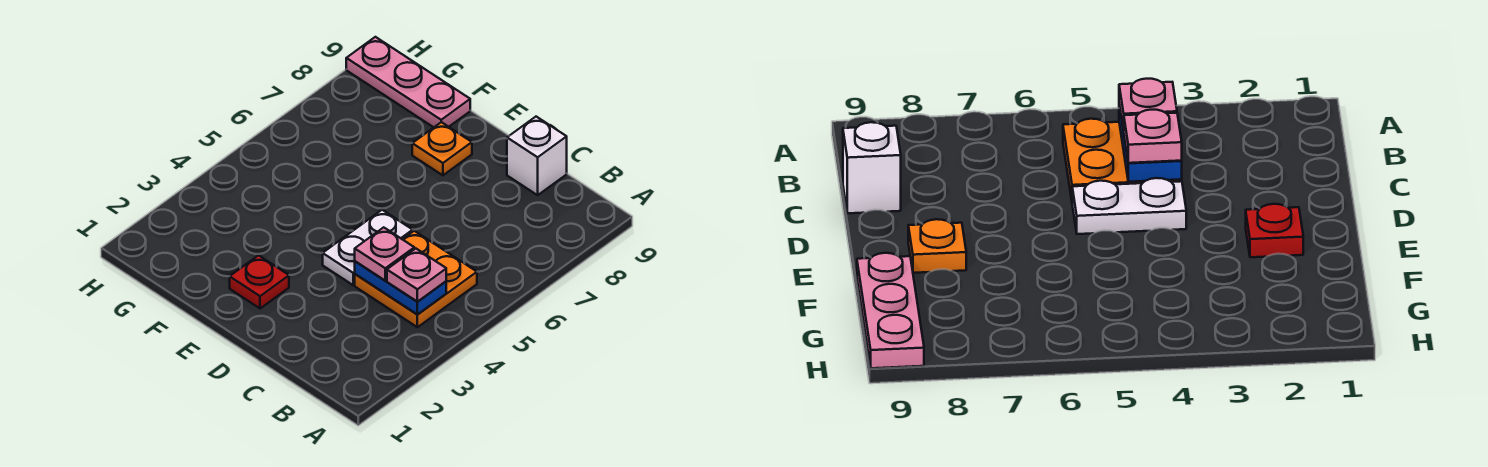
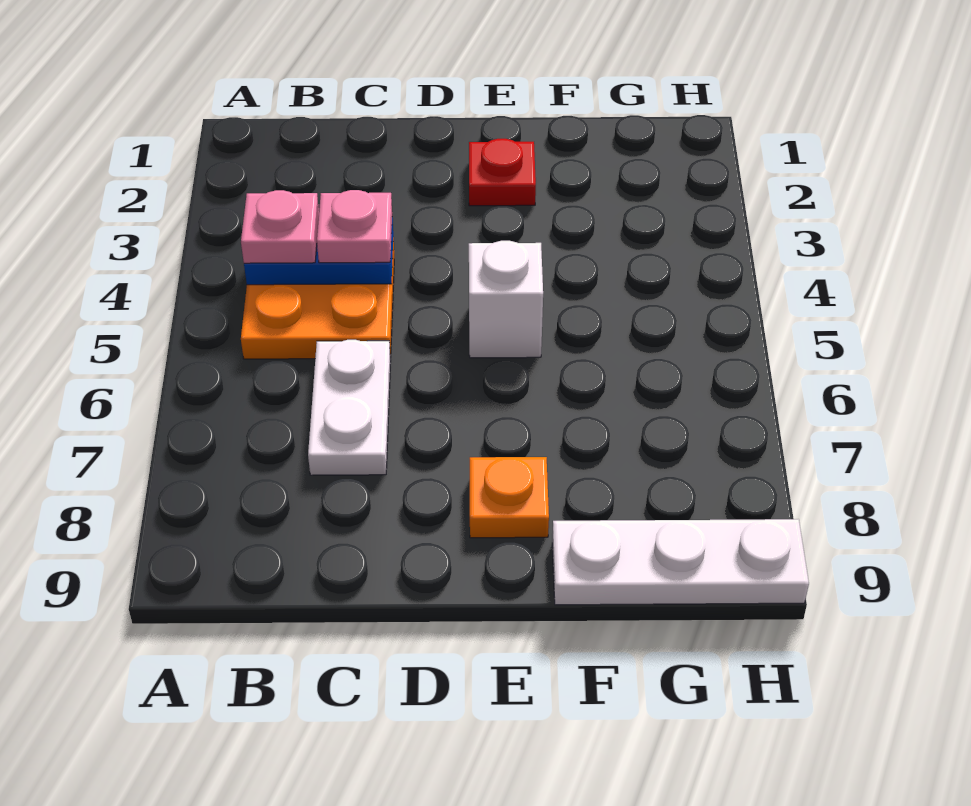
white brick C9 level 1 -> white brick E5 level 1
white plate D4:D5 level 1 -> white plate C6:C7 level 1
pink plate F9:H9 level 1 -> white plate F9:H9 level 1

